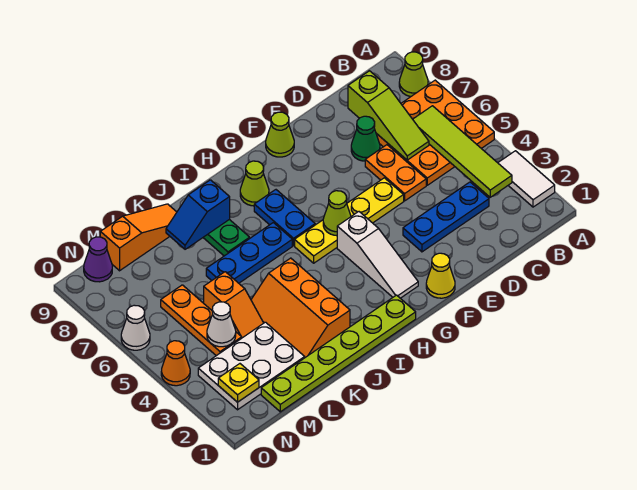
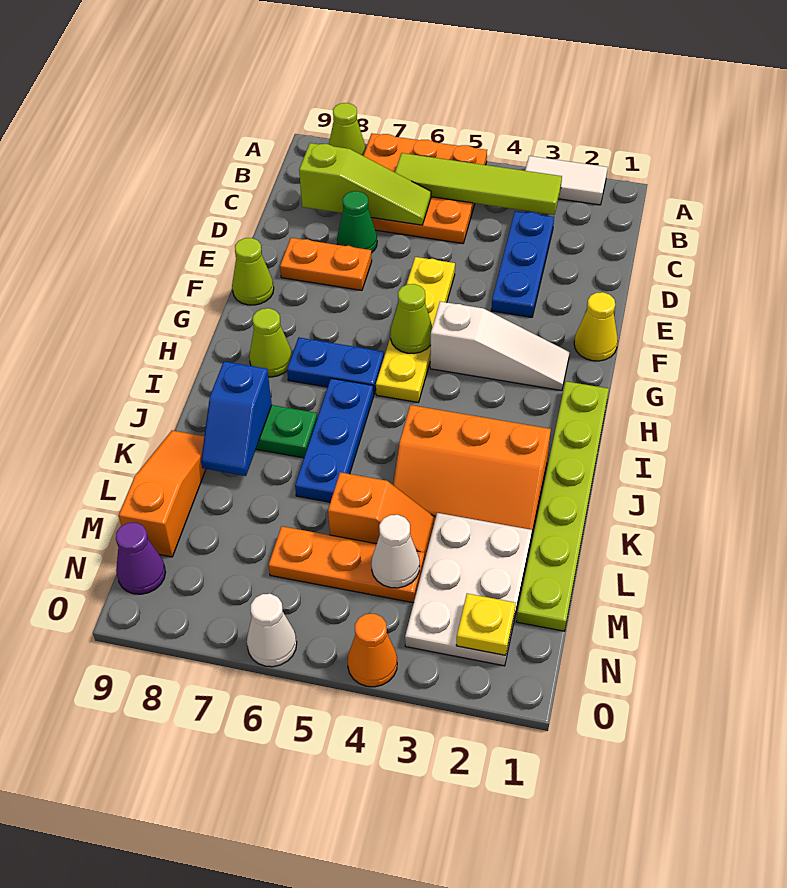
orange plate D5:D6 level 1 -> orange plate E7:E8 level 1

